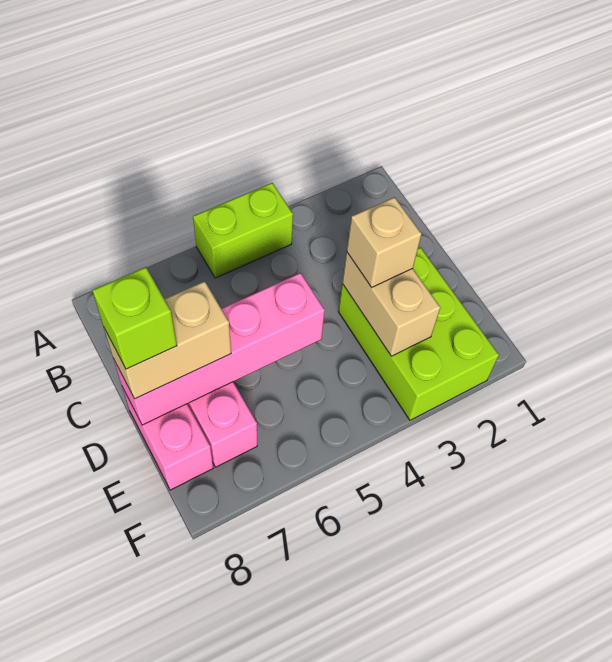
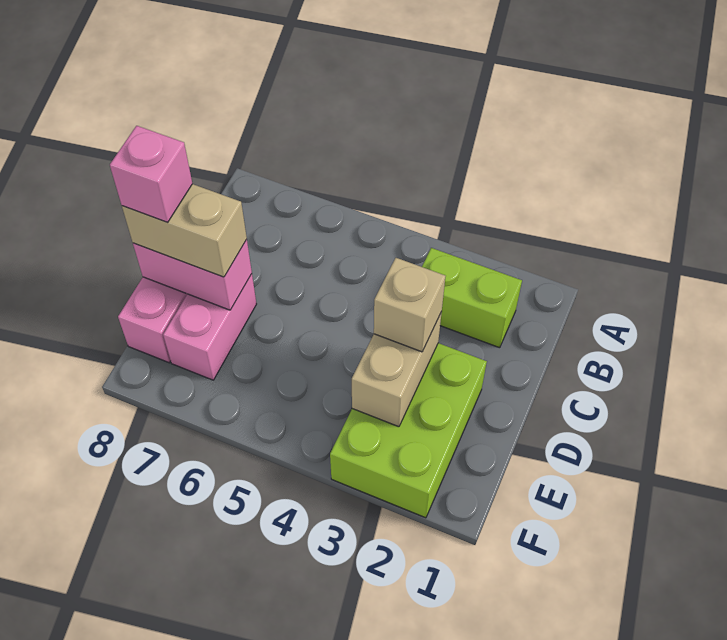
lime brick A4:A5 level 1 -> lime brick B2:B3 level 1
pink brick D5:D8 level 2 -> pink brick D7:D8 level 2
lime brick D8 level 4 -> pink brick D8 level 4

